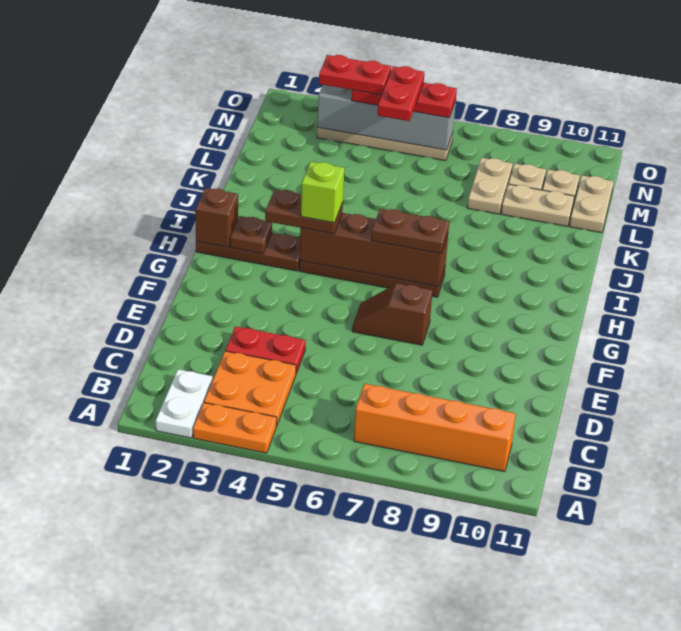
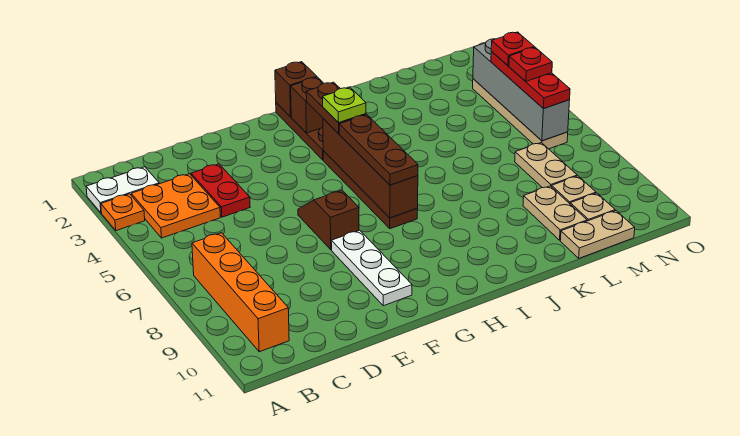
orange plate A3:A4 level 1 -> orange plate A3 level 1
none -> white plate F8:F10 level 1
brown plate H2 level 2 -> brown brick H2 level 2
lime brick H4 level 4 -> lime plate H4 level 4
brown plate H6:H7 level 3 -> brown plate H5:H7 level 3
tan plate L8:M8 level 1 -> tan plate M7:M8 level 1
red plate M5:N5 level 4 -> red plate N5 level 4
red plate N3:N4 level 4 -> red plate N4 level 4

